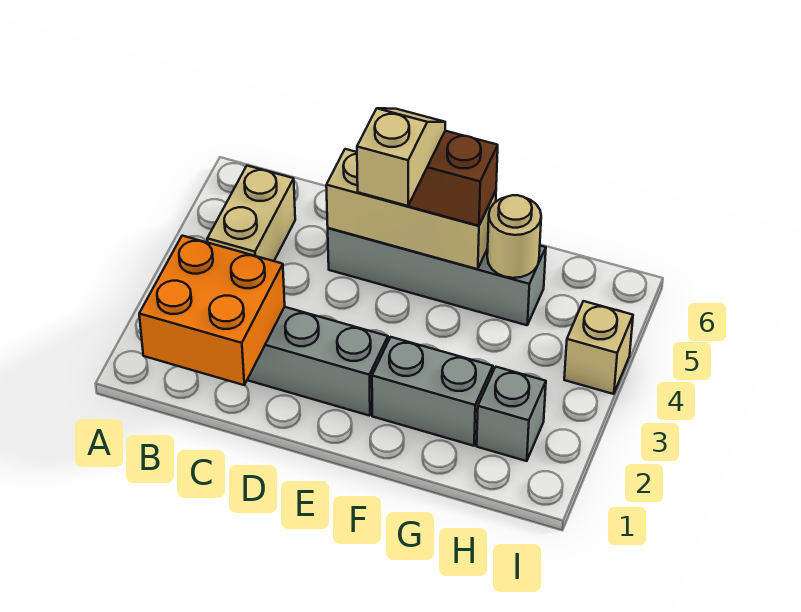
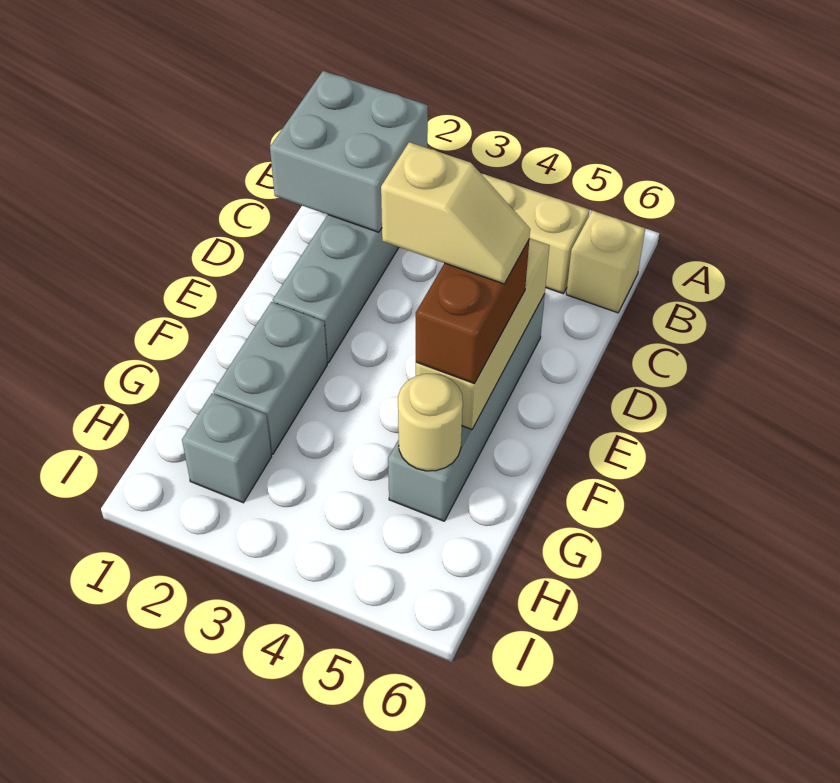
orange brick B1:C2 level 2 -> grey brick B1:C2 level 2
tan brick I4 level 1 -> tan brick B6 level 1

